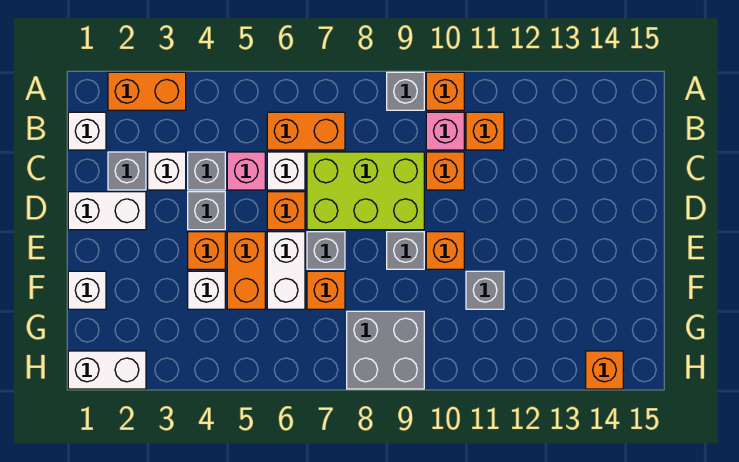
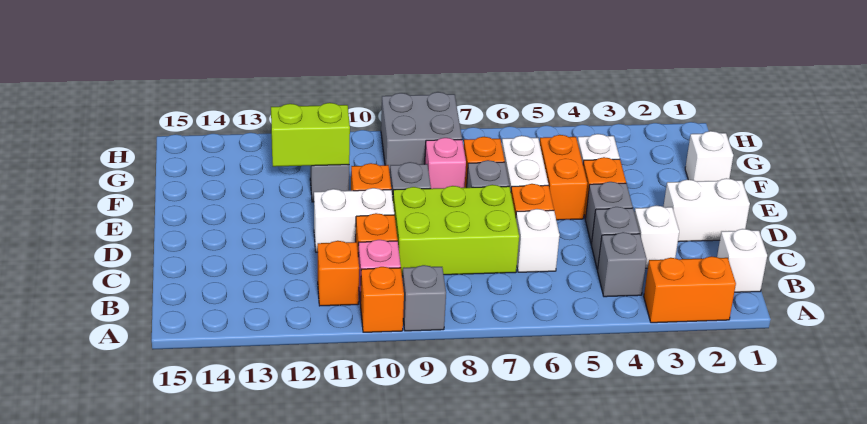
orange brick B6:B7 level 1 -> none
grey brick C2 level 1 -> grey brick B4 level 1
pink brick C5 level 1 -> pink brick F8 level 1
none -> lime brick F11:F12 level 2
white brick H1:H2 level 1 -> white brick D10:D11 level 1
orange brick H14 level 1 -> none

